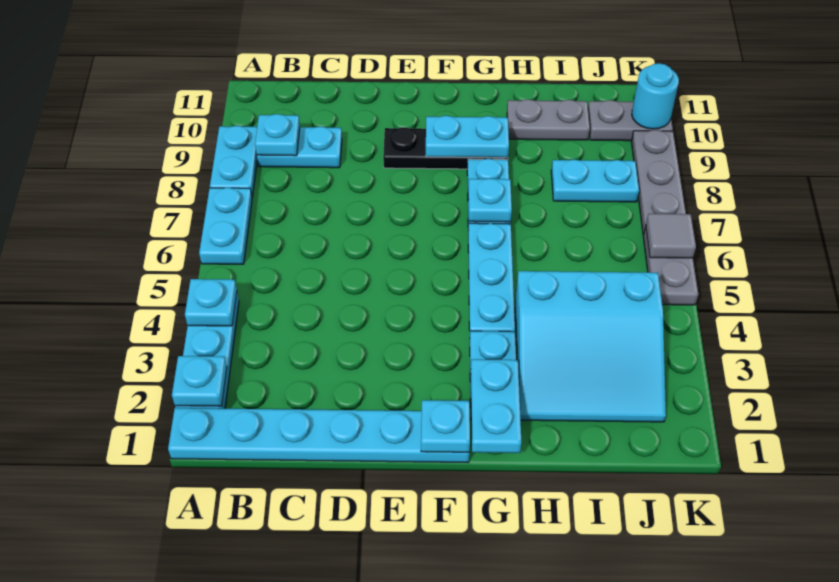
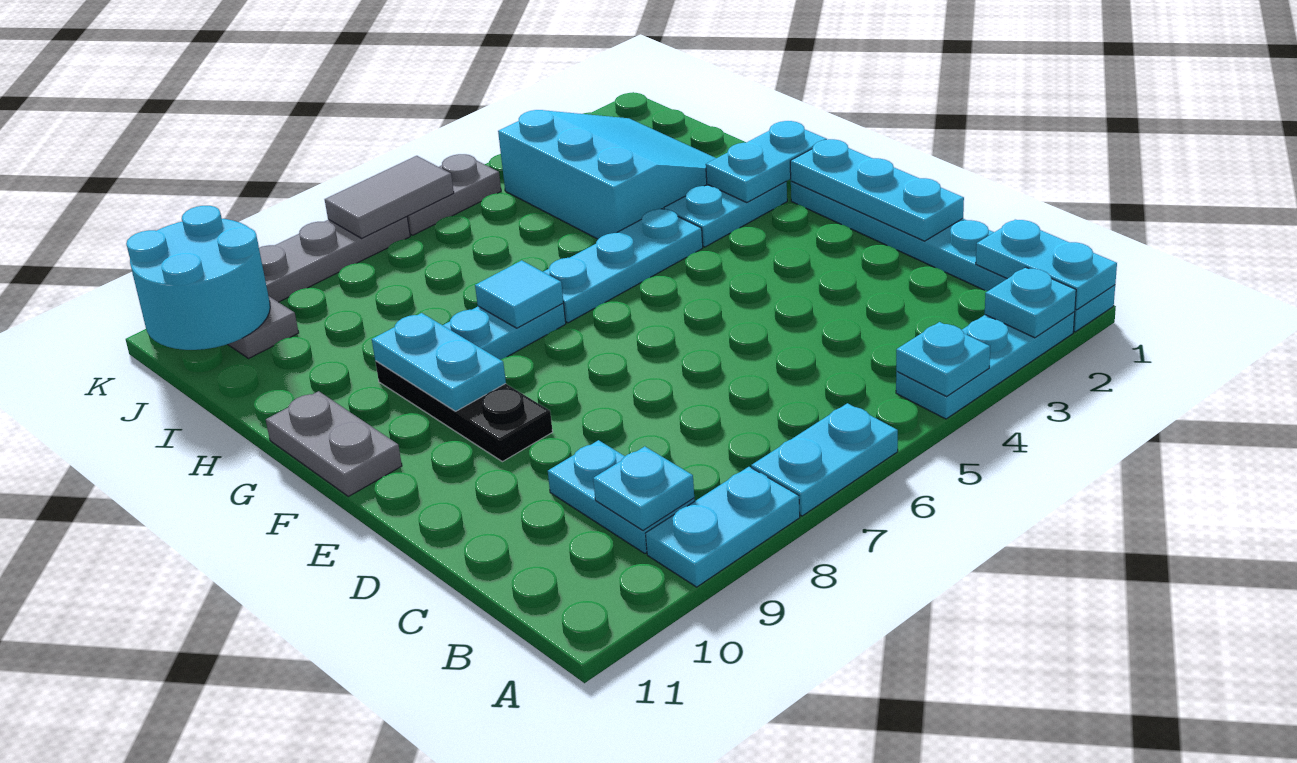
cyan plate F1 level 2 -> cyan plate D1:F1 level 2
cyan plate G7 level 2 -> cyan tile G7 level 2
grey plate H10:I10 level 1 -> grey plate F11:G11 level 1
cyan plate I8:J8 level 1 -> cyan plate A1:B1 level 2
grey tile K6 level 2 -> grey tile K6:K7 level 2
cyan round brick K10 level 2 -> cyan round brick J10:K11 level 2

